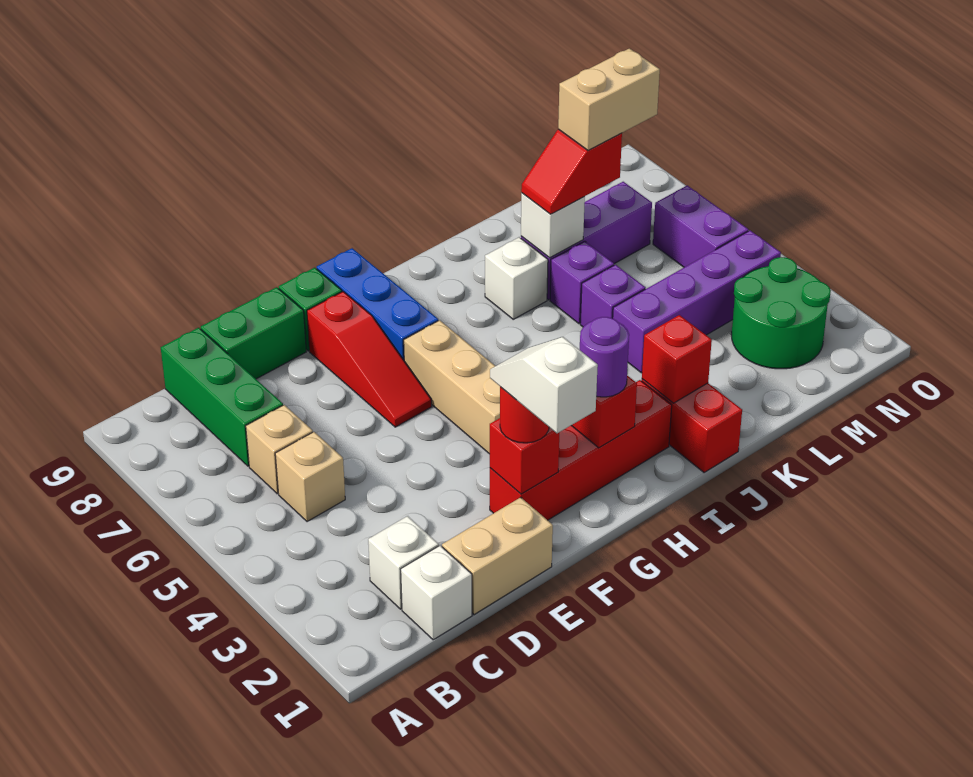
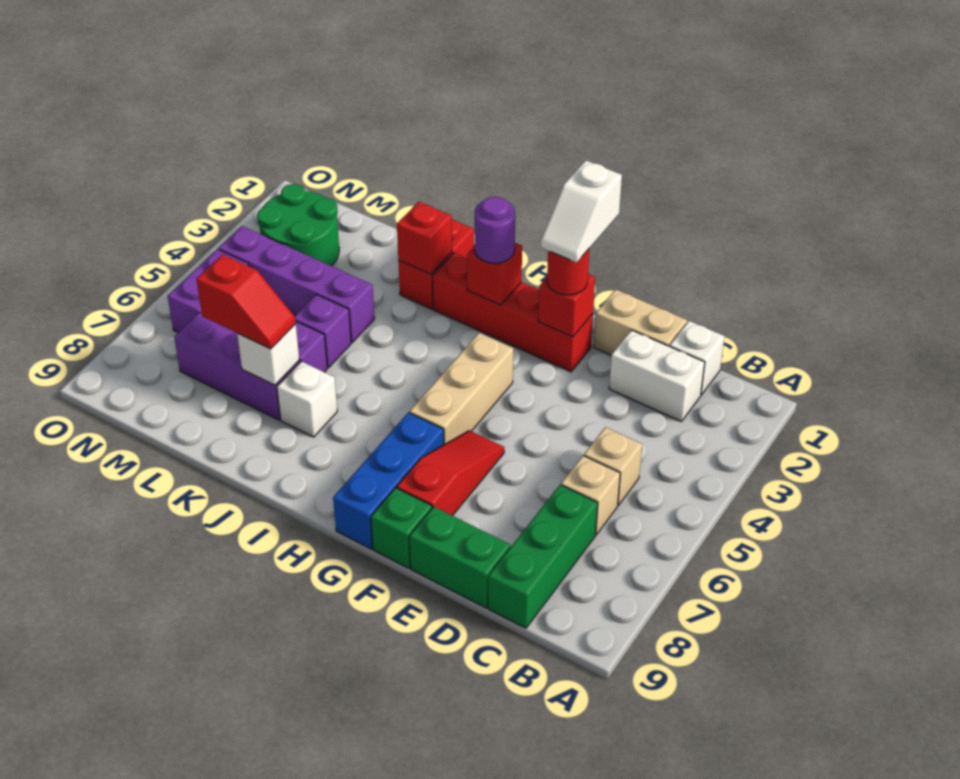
white brick C2 level 1 -> white brick C2:D2 level 1
tan brick L7:M7 level 4 -> none

